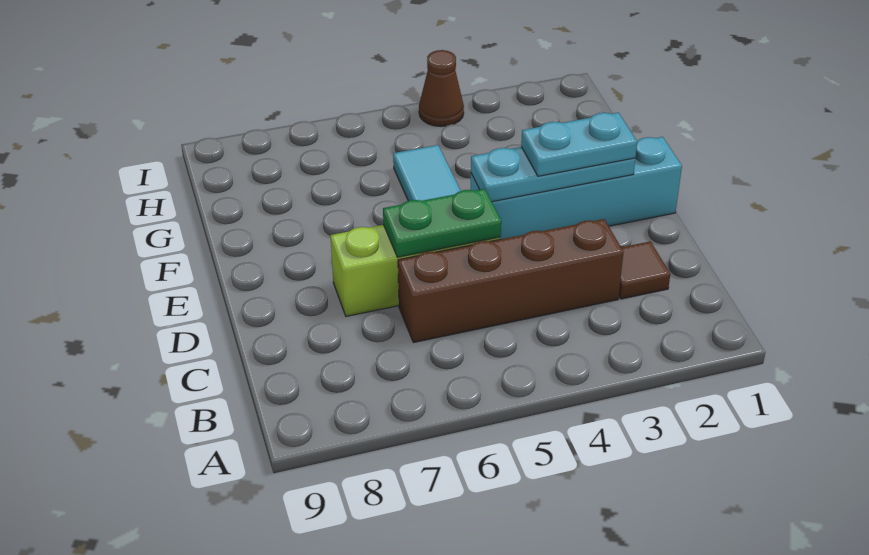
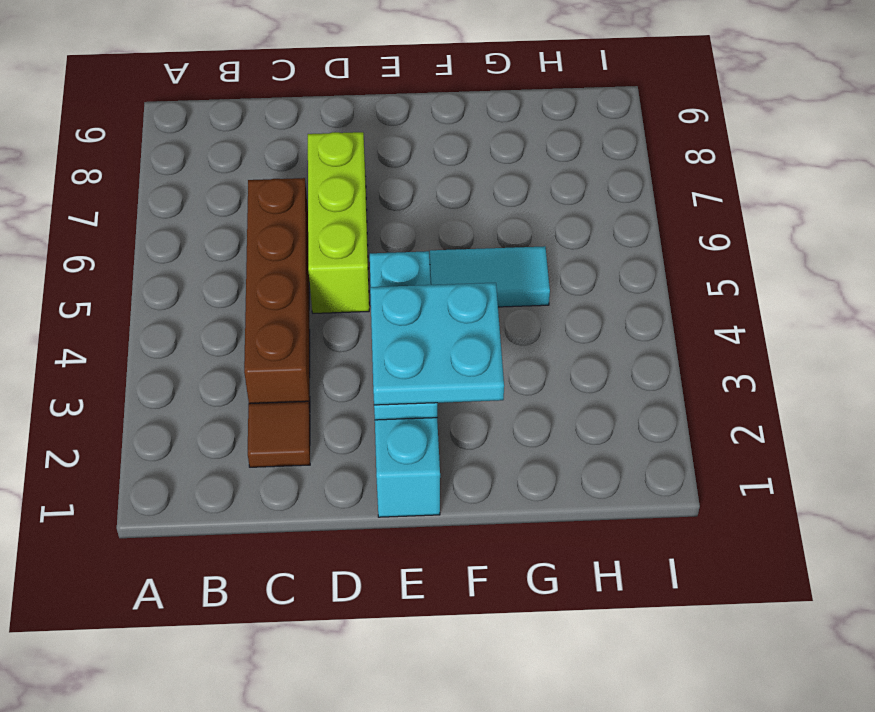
green plate D5:D6 level 2 -> none
cyan plate E2:E3 level 3 -> cyan plate E2:F3 level 3
brown cone I4 level 1 -> none

